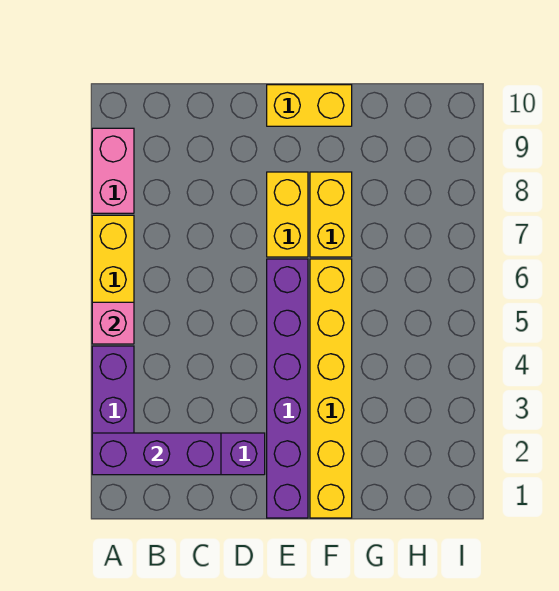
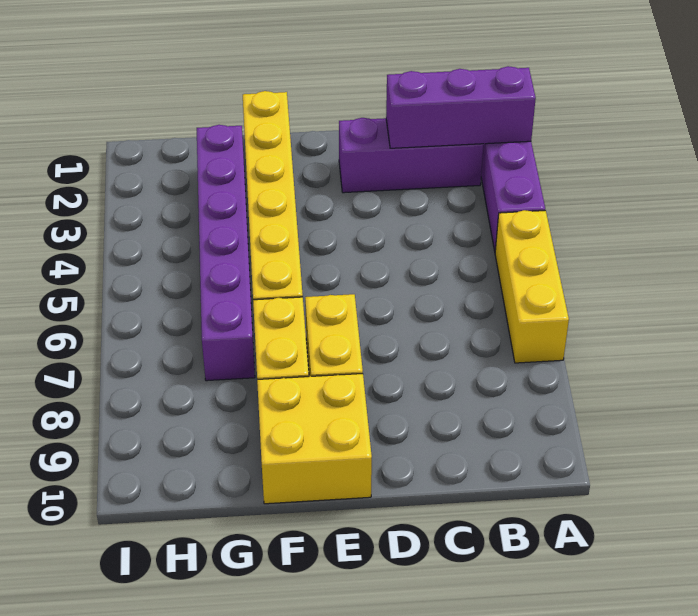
pink brick A5 level 2 -> none
pink brick A8:A9 level 1 -> none
purple brick E1:E6 level 1 -> purple brick G2:G7 level 1
yellow brick E10:F10 level 1 -> yellow brick E9:F10 level 1

